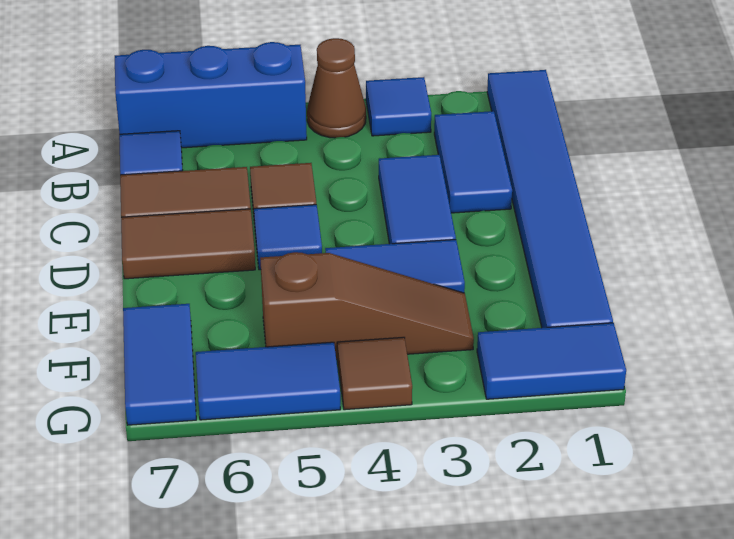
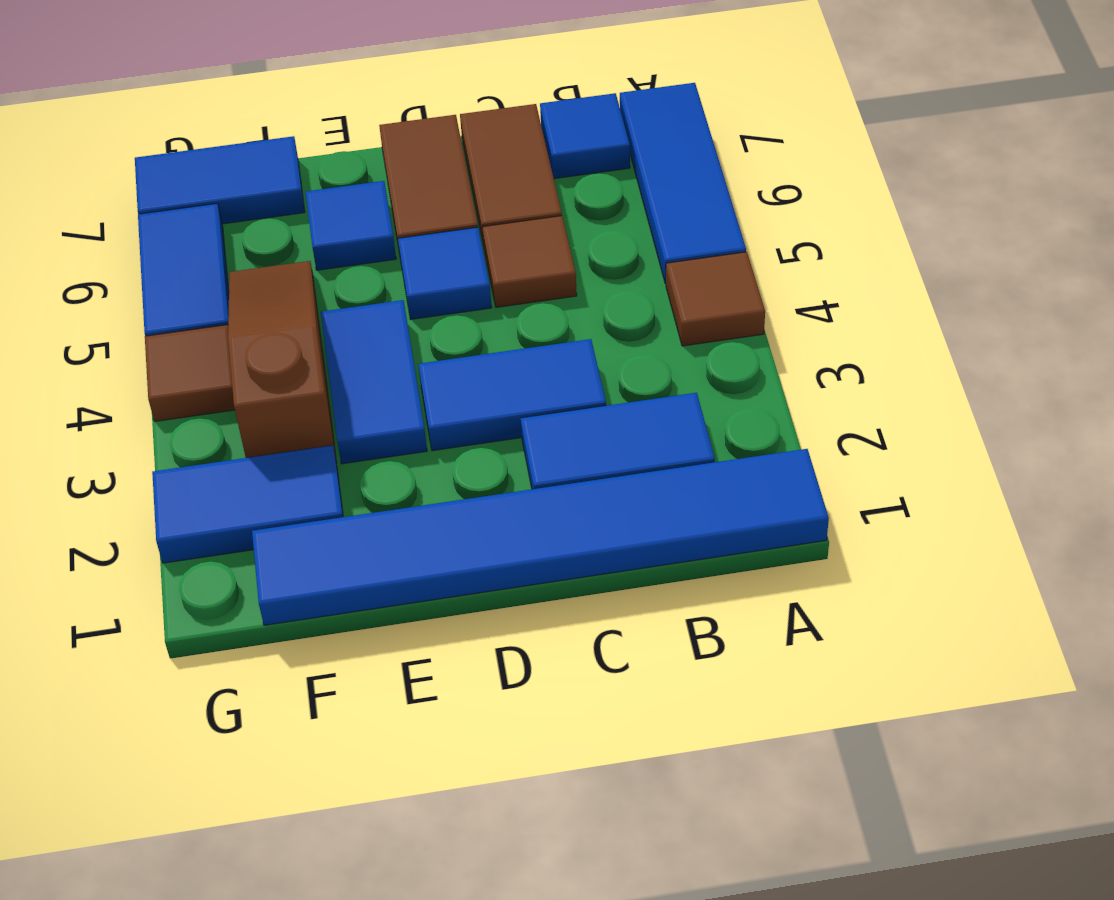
blue tile A3 level 1 -> blue tile E6 level 1
brown cone A4 level 1 -> brown tile A4 level 1
blue brick A5:A7 level 1 -> blue tile A5:A7 level 1
brown slope F3:F5 level 1 top 5 -> brown slope F3:F5 level 1 top 3
blue tile G1:G2 level 1 -> blue tile F2:G2 level 1

